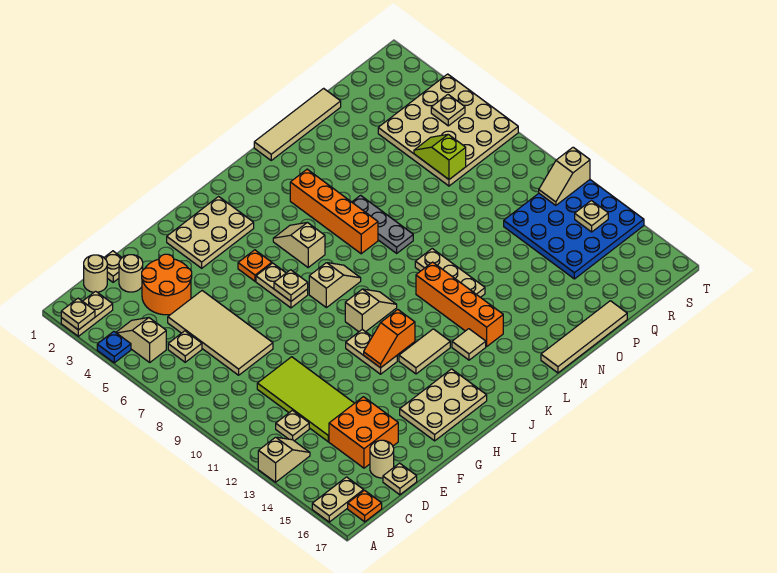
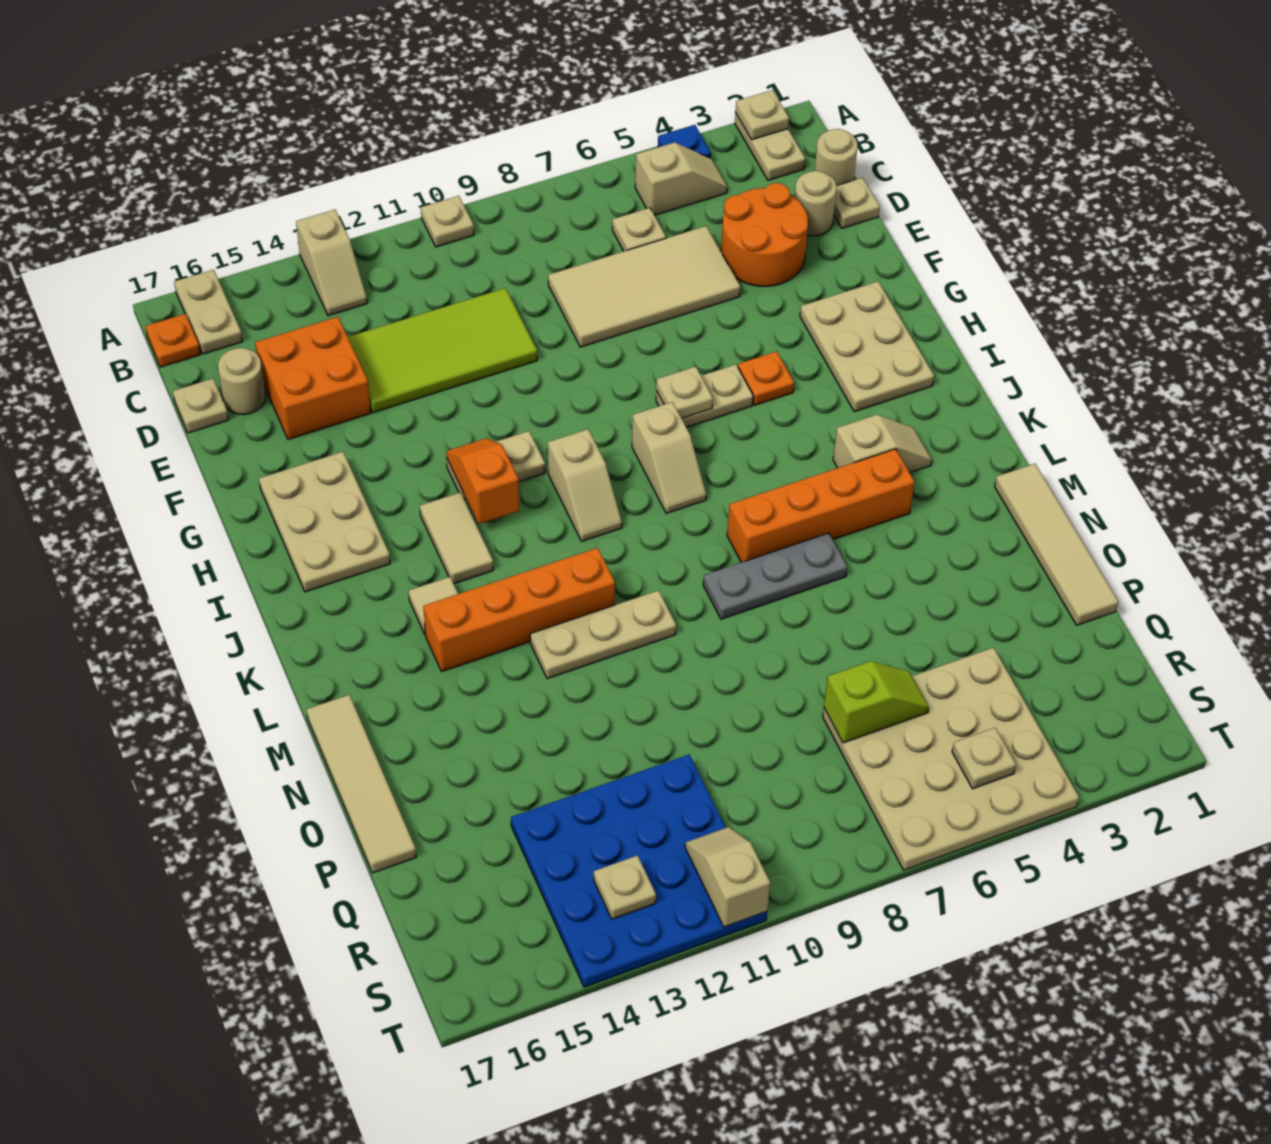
tan plate C12 level 1 -> tan plate A10 level 1
tan slope J5:J6 level 1 top 6 -> tan slope K3:K4 level 1 top 4

